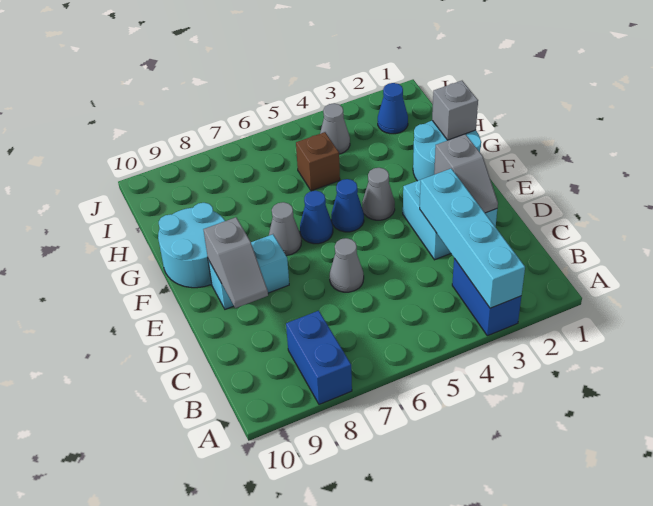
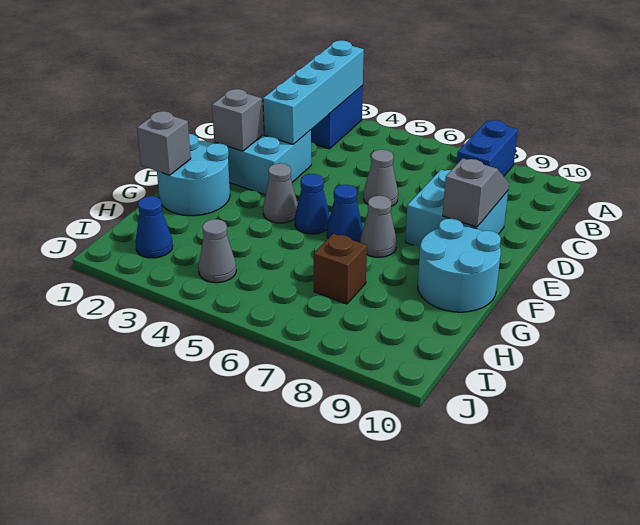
cyan brick E8:E9 level 1 -> cyan brick D8:E9 level 1
brown brick H5 level 1 -> brown brick H7 level 1

